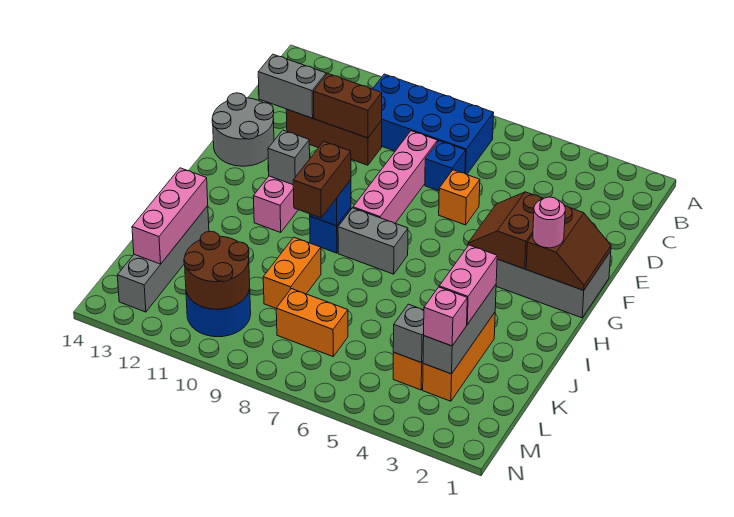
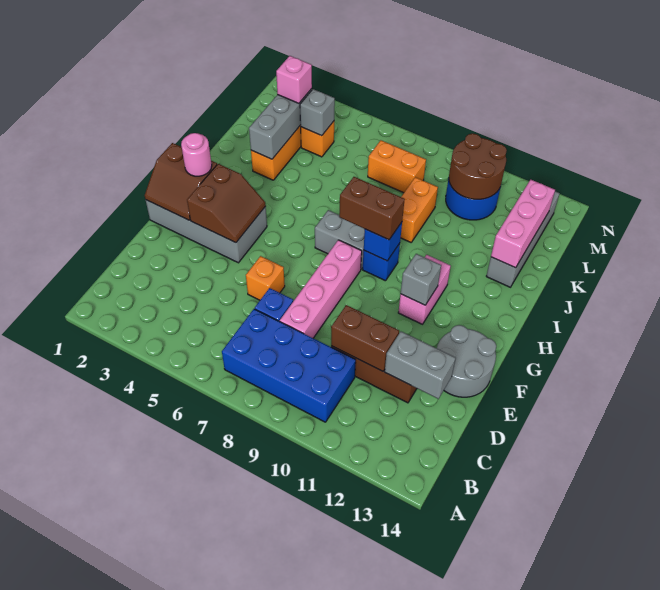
brown slope F1:G2 level 2 top 2 -> brown slope F1:G2 level 2 top G
brown brick H9:I9 level 3 -> brown brick H8:H9 level 3
pink brick J3:K3 level 3 -> none

